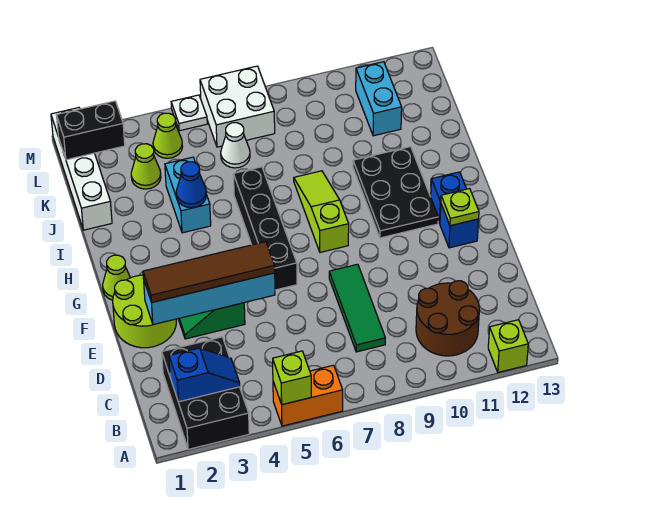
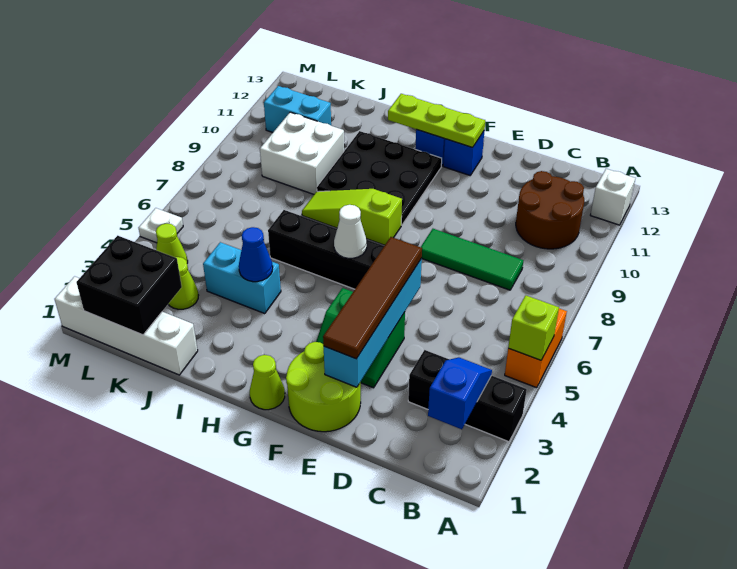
black brick A2:C3 level 1 -> black brick A3:C3 level 1
lime brick A12 level 1 -> white brick A12 level 1
lime plate F12 level 2 -> lime plate F12:H12 level 2
black plate G10:I11 level 1 -> black plate G9:I11 level 1
white cone K6 level 1 -> white cone G6 level 2
black brick L1:L2 level 2 -> black brick K1:L2 level 2
white brick L6:M7 level 1 -> white brick J9:K10 level 1

